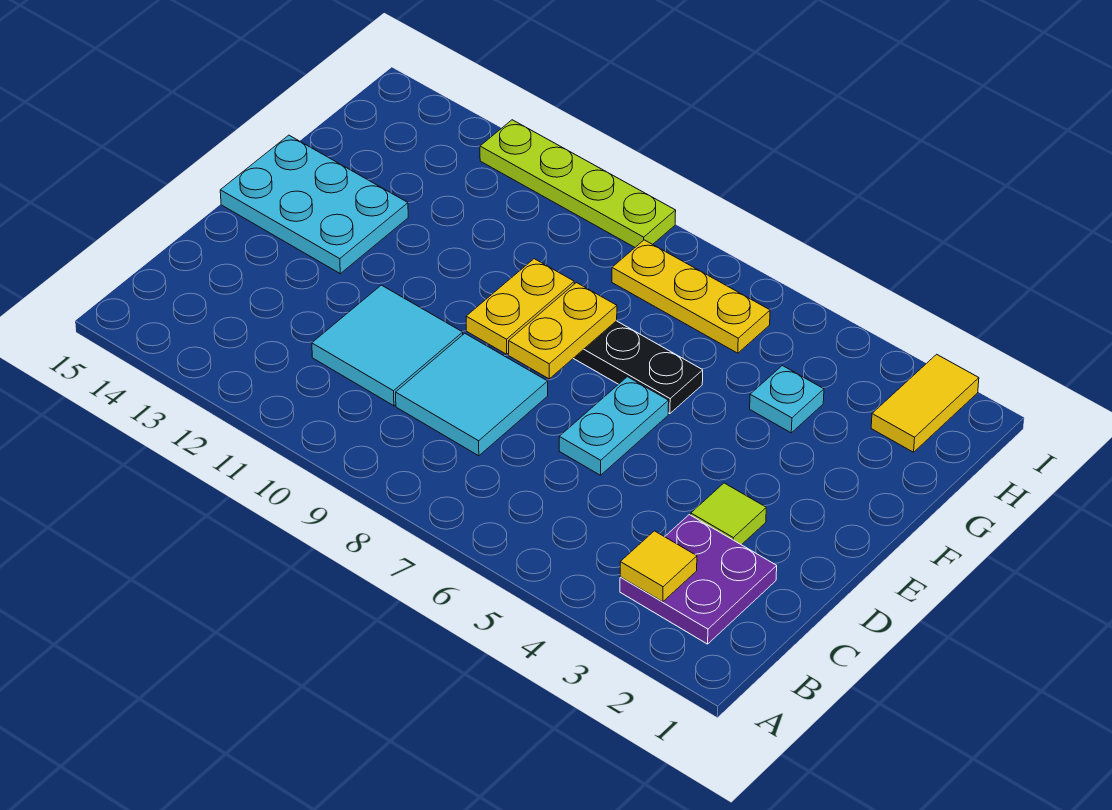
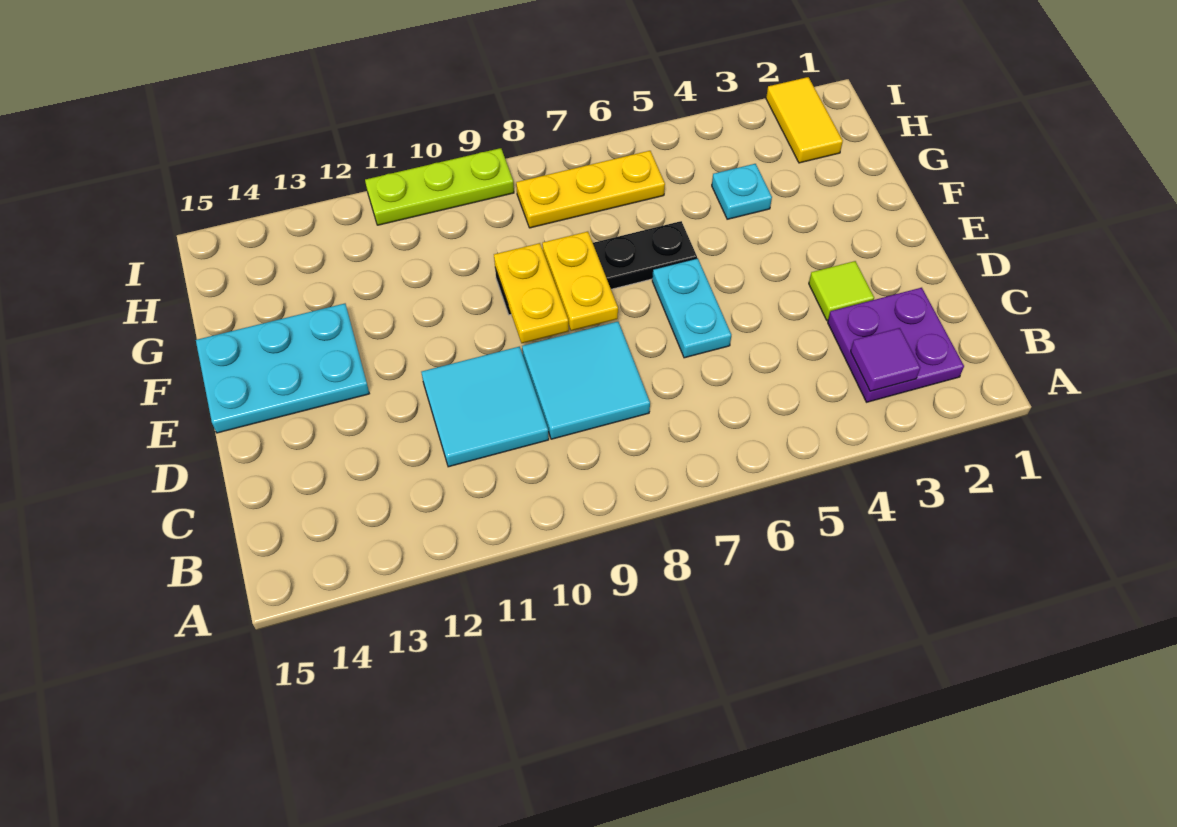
yellow tile B3 level 2 -> purple tile B3 level 2
lime plate I9:I12 level 1 -> lime plate I9:I11 level 1

